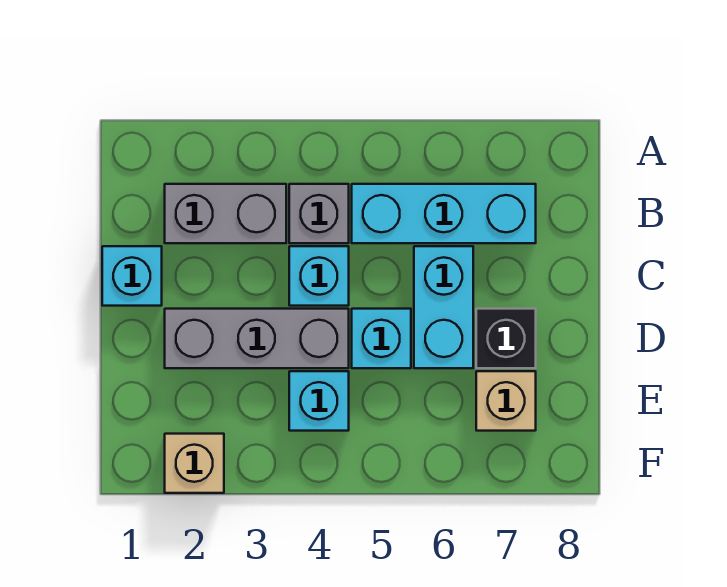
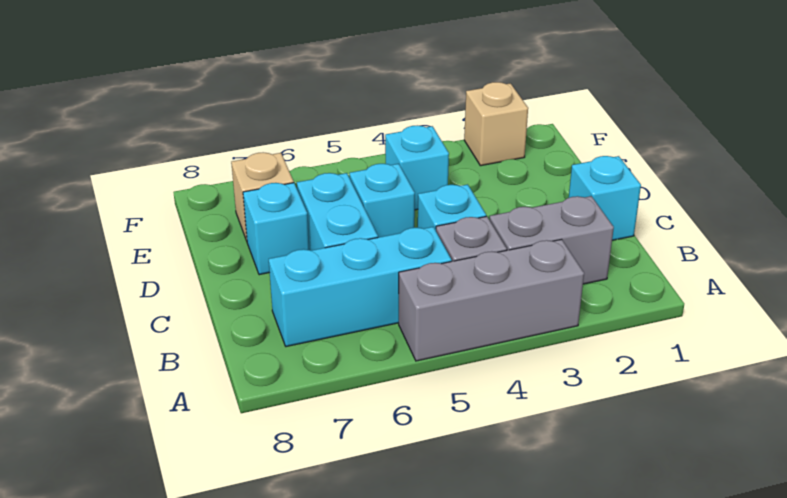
grey brick D2:D4 level 1 -> grey brick A3:A5 level 1
black brick D7 level 1 -> cyan brick D7 level 1

